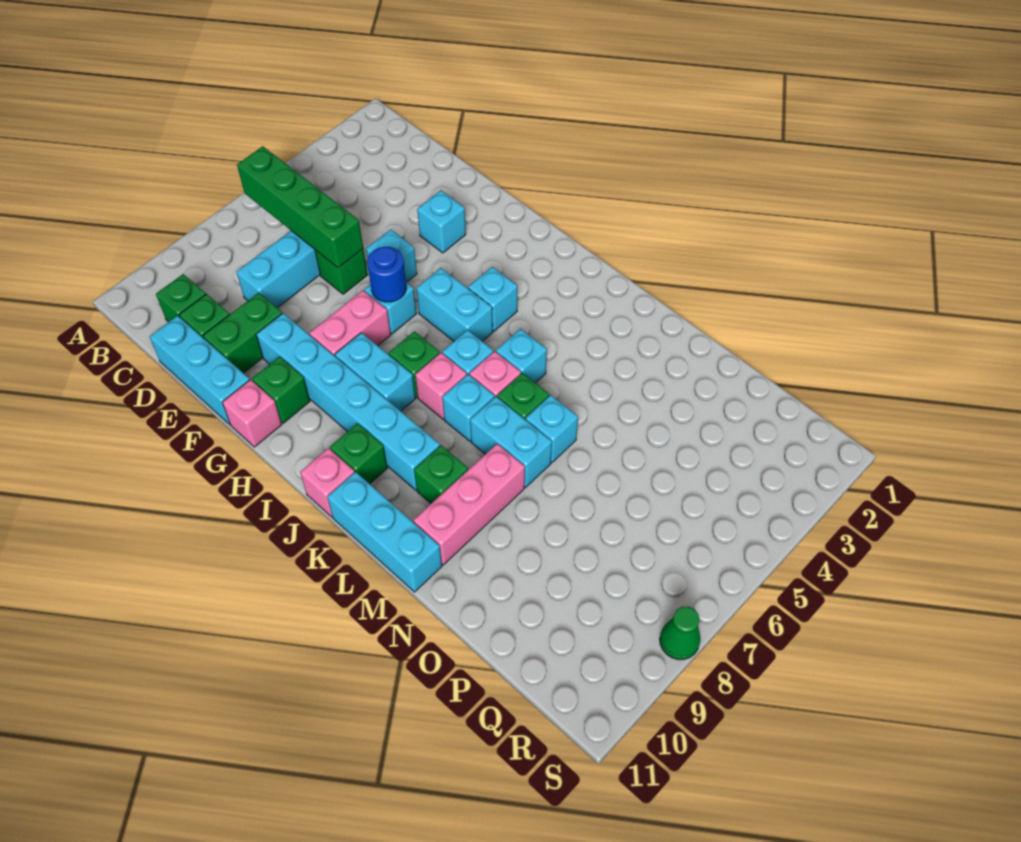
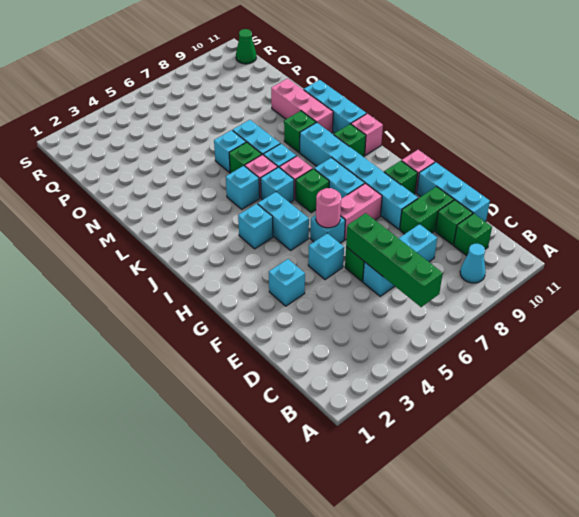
none -> cyan cone B9 level 1
blue round brick G6 level 2 -> pink round brick G6 level 2
pink brick M8:M10 level 1 -> pink brick L10:N10 level 1
green cone S8 level 1 -> green cone R11 level 1

